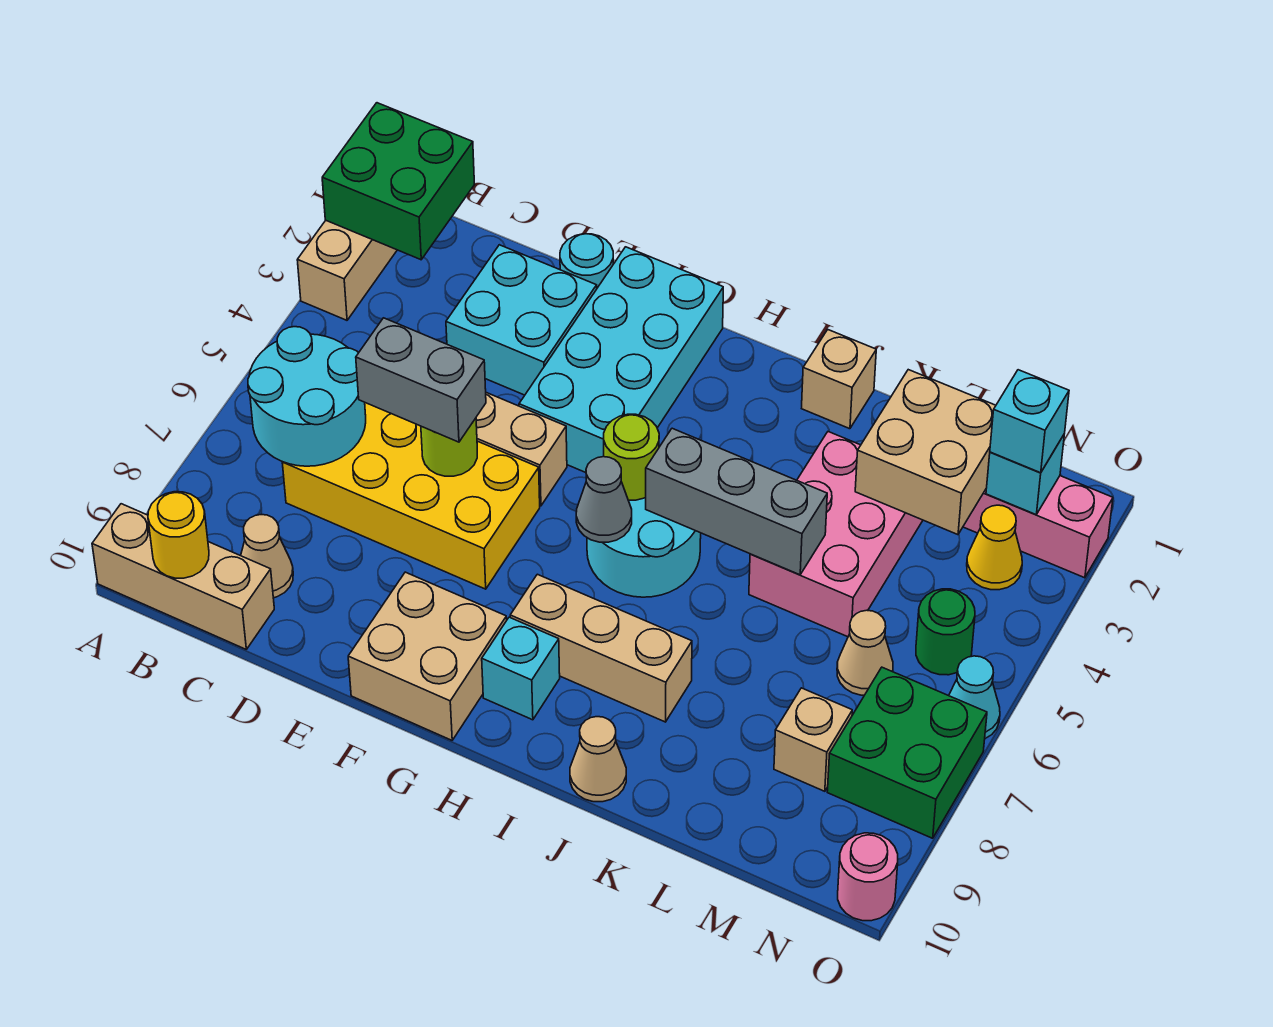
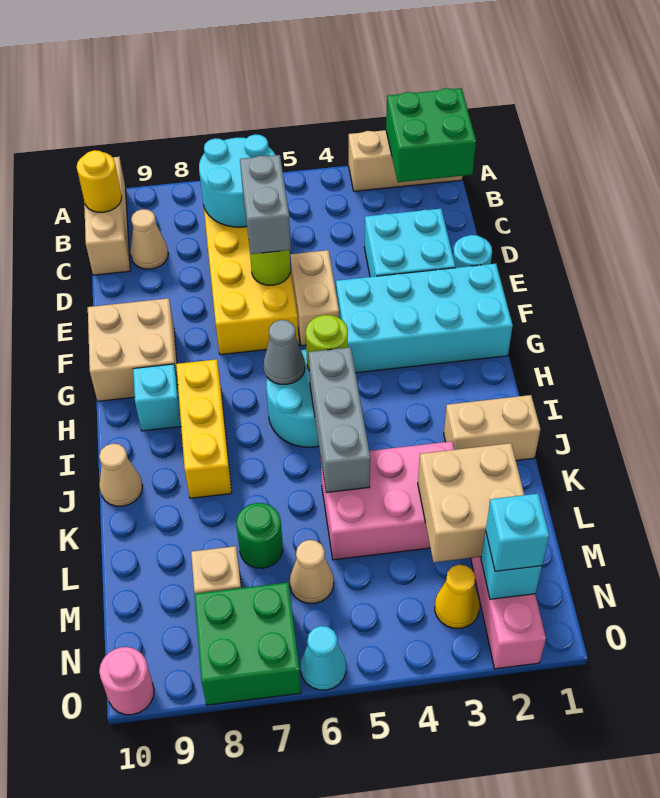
tan brick H8:J8 level 1 -> yellow brick H8:J8 level 1
tan brick J1 level 1 -> tan brick J1:J2 level 1
green round brick N5 level 1 -> green round brick L7 level 1

